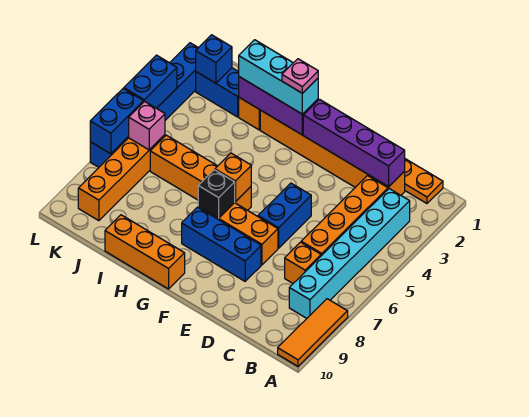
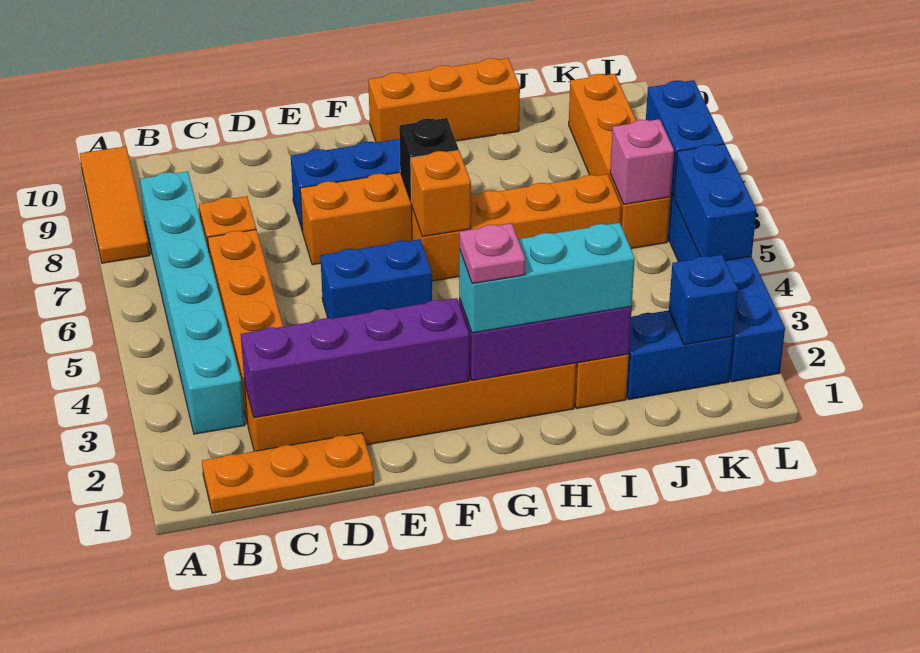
blue brick E5:E6 level 1 -> blue brick E5:F5 level 1

